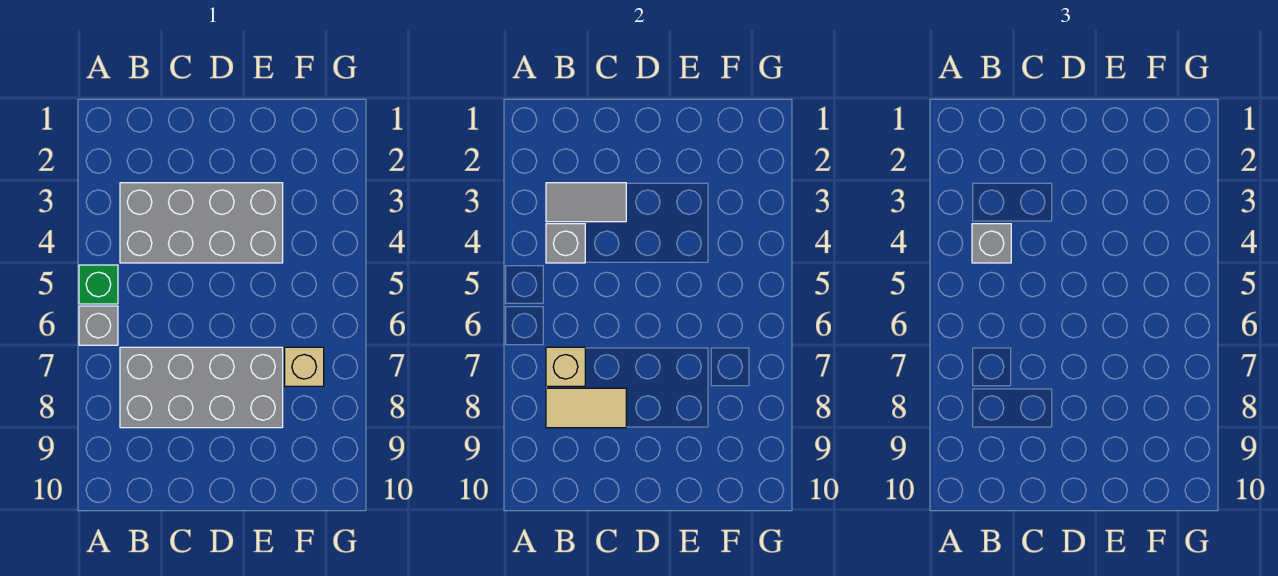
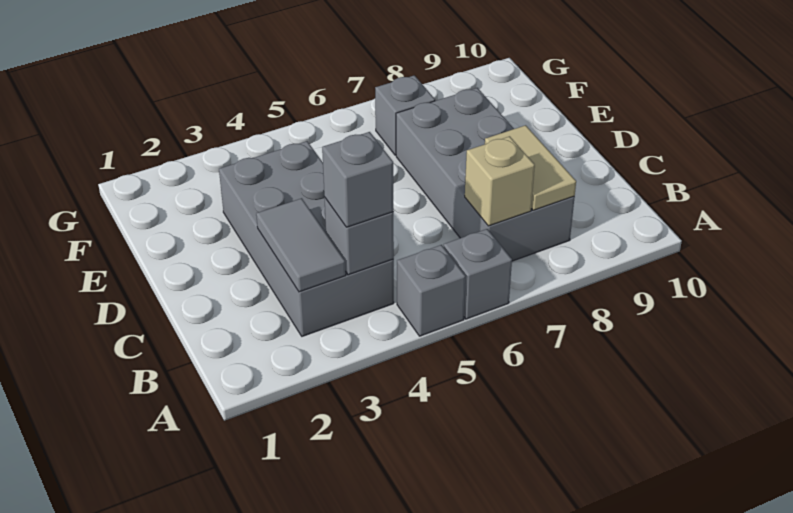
green brick A5 level 1 -> grey brick A5 level 1
tan brick F7 level 1 -> grey brick F7 level 1

